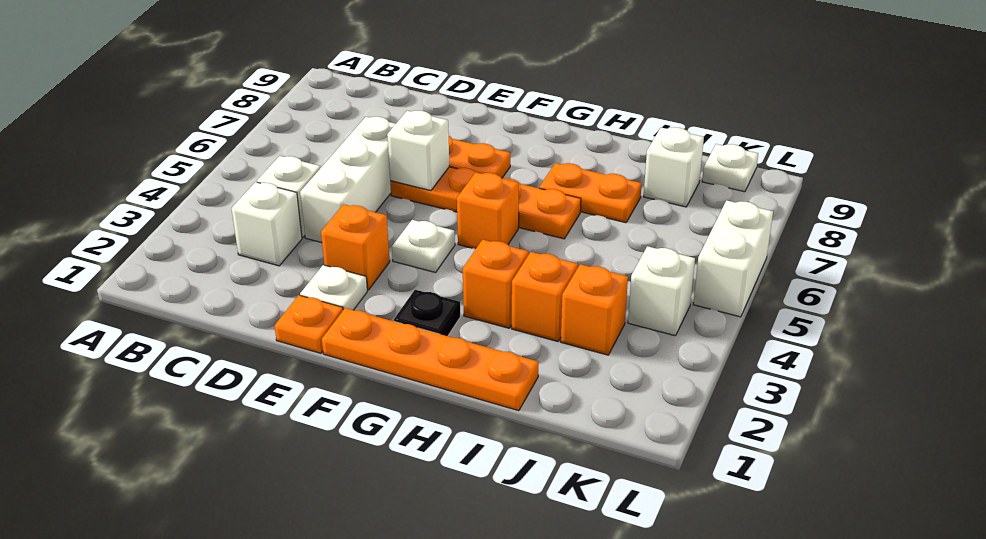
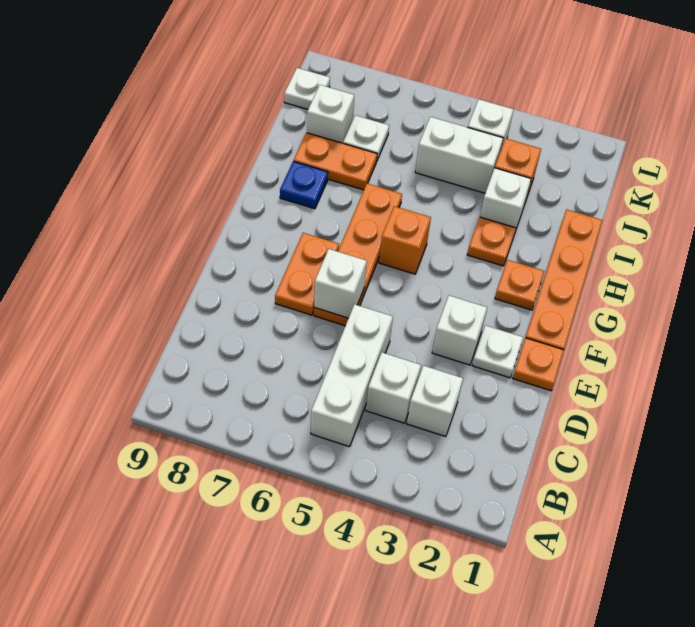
white brick D4:D6 level 1 -> white brick B5:D5 level 1
orange brick E3 level 1 -> white brick E3 level 1
white plate F4 level 1 -> white plate J7 level 1
black plate G2 level 1 -> orange plate G2 level 1
orange brick H3 level 1 -> orange plate H3 level 1
orange plate H7:I7 level 1 -> orange plate I7:I8 level 1
none -> blue plate H8 level 1
orange brick I3 level 1 -> white brick I3 level 1
white brick L5:L6 level 1 -> white brick J4:J5 level 1

